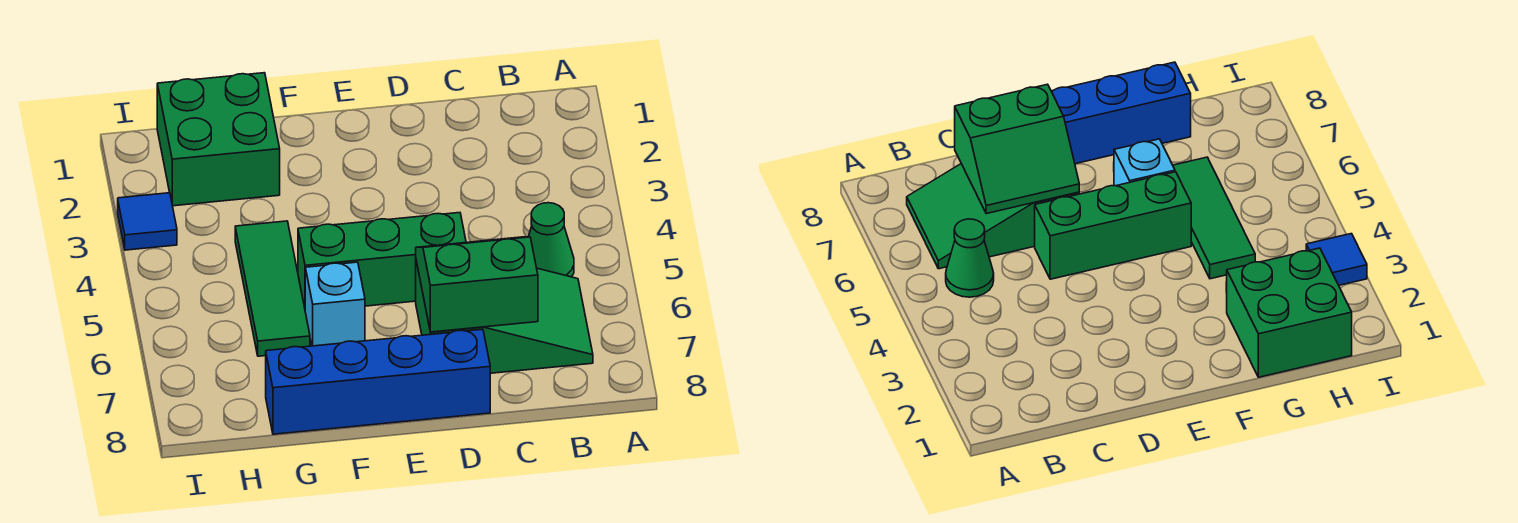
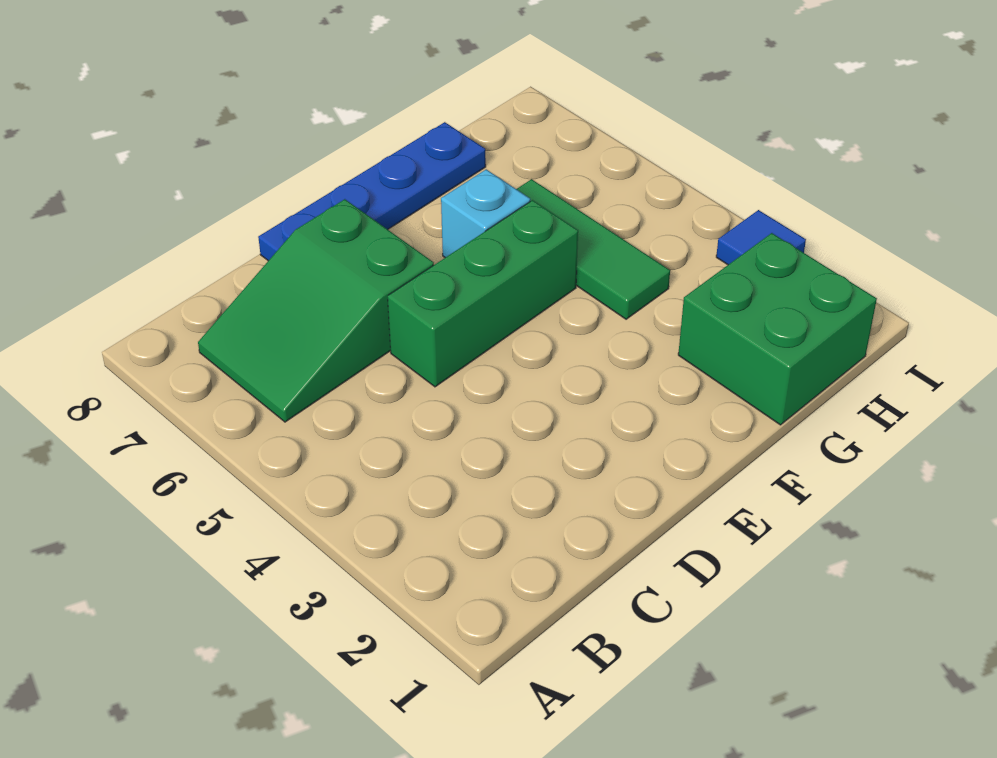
green cone B5 level 1 -> none
green slope C6:D7 level 2 top 7 -> none
blue brick D8:G8 level 1 -> blue plate D8:G8 level 1

